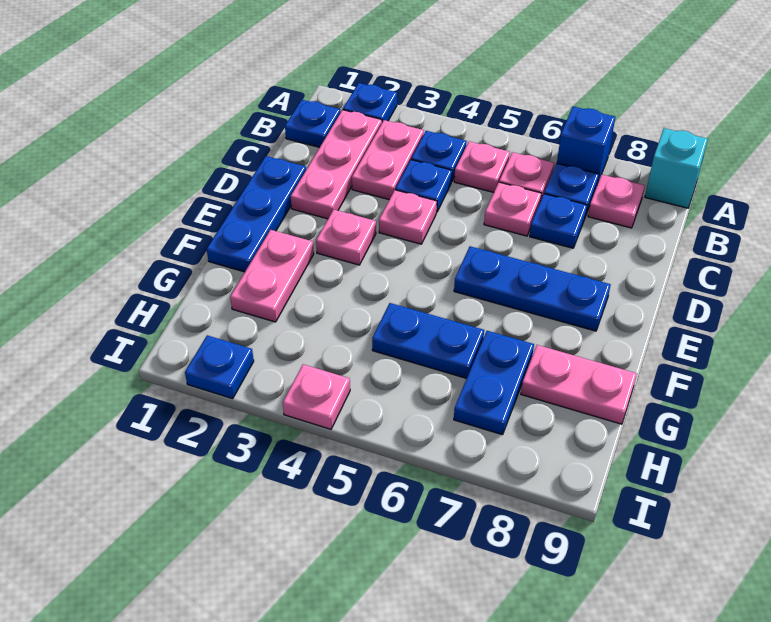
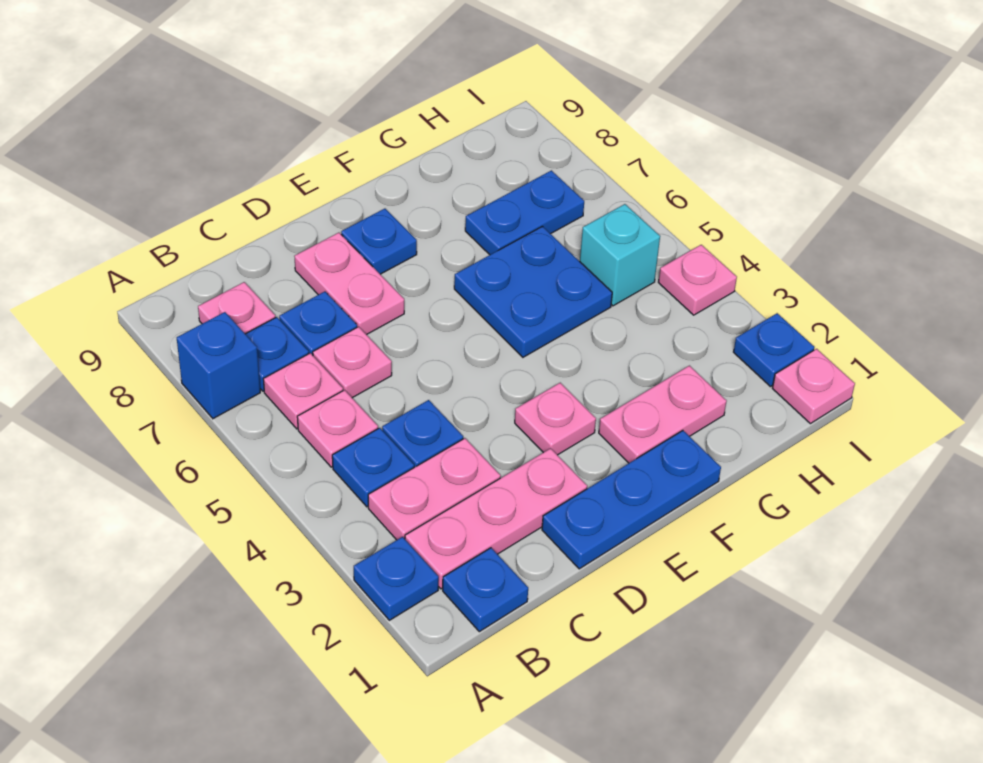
cyan brick A9 level 1 -> cyan brick H5 level 1
pink plate D4 level 1 -> pink plate I1 level 1
blue plate E6:E8 level 1 -> blue plate E8 level 1
blue plate G5:G6 level 1 -> blue plate F5:G6 level 1
pink plate G8:G9 level 1 -> pink plate D7:D8 level 1

